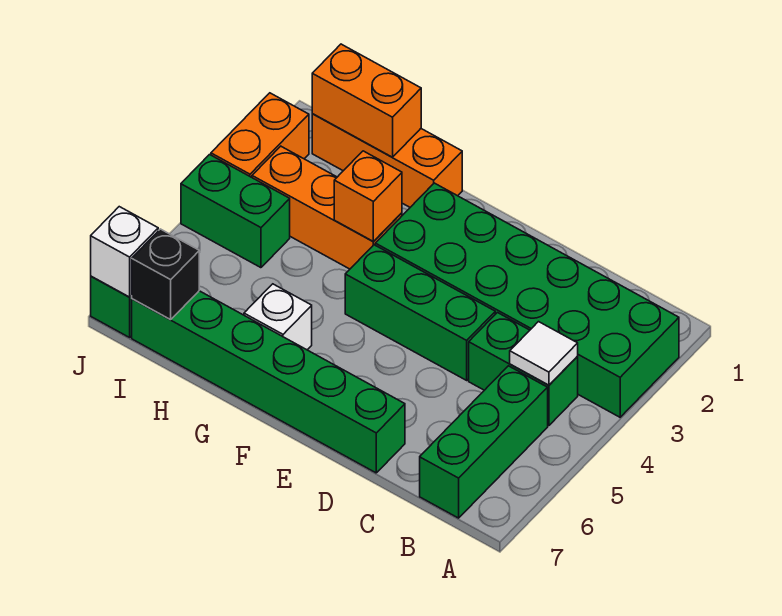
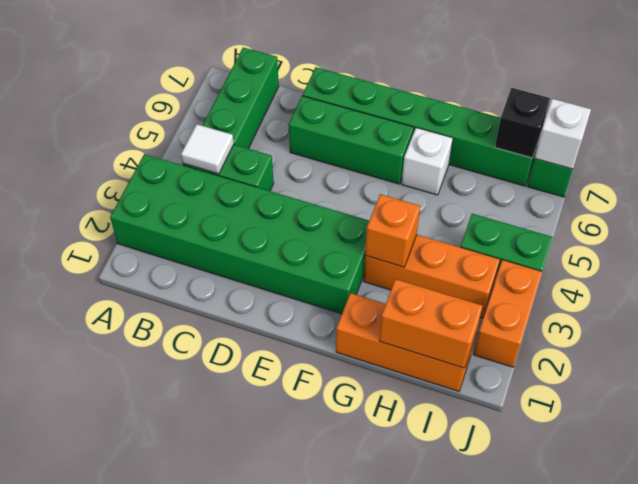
green brick D4:F4 level 1 -> green brick D6:F6 level 1

